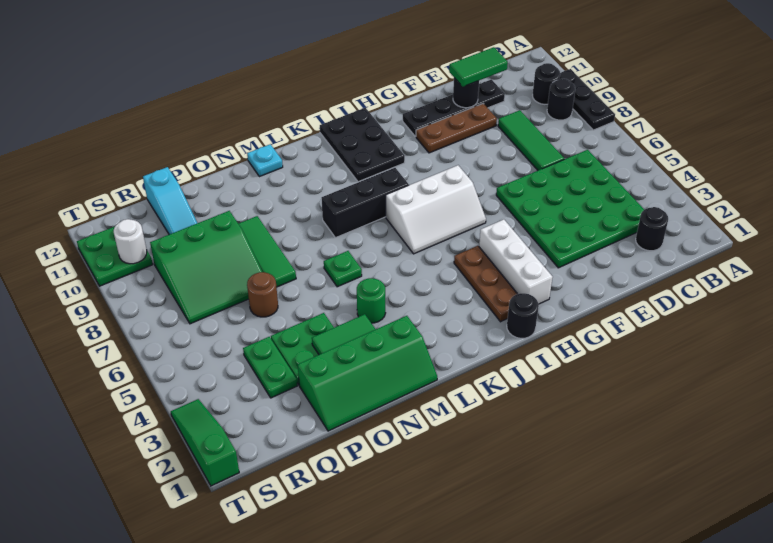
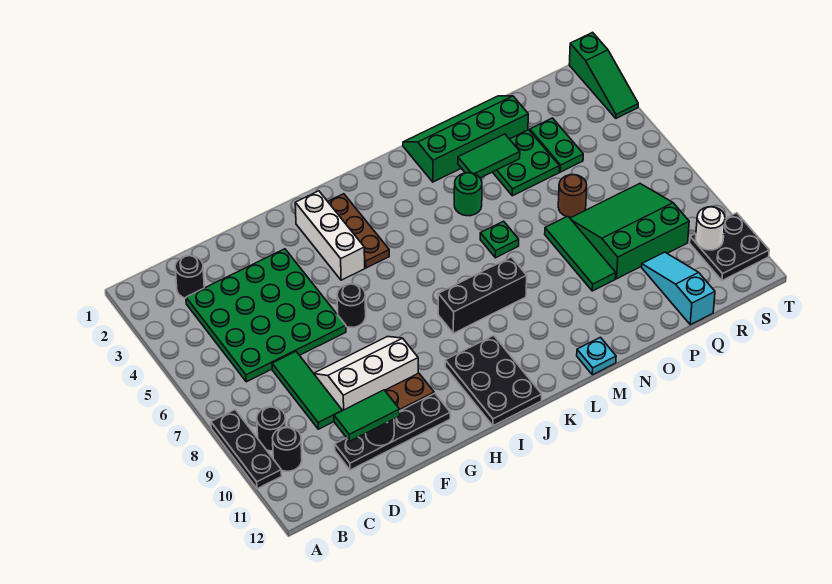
white slope H6:J7 level 1 top 7 -> white slope E8:G9 level 1 top 9
black round brick I1 level 1 -> black round brick G6 level 1
green plate S10:T11 level 1 -> black plate S10:T11 level 1

